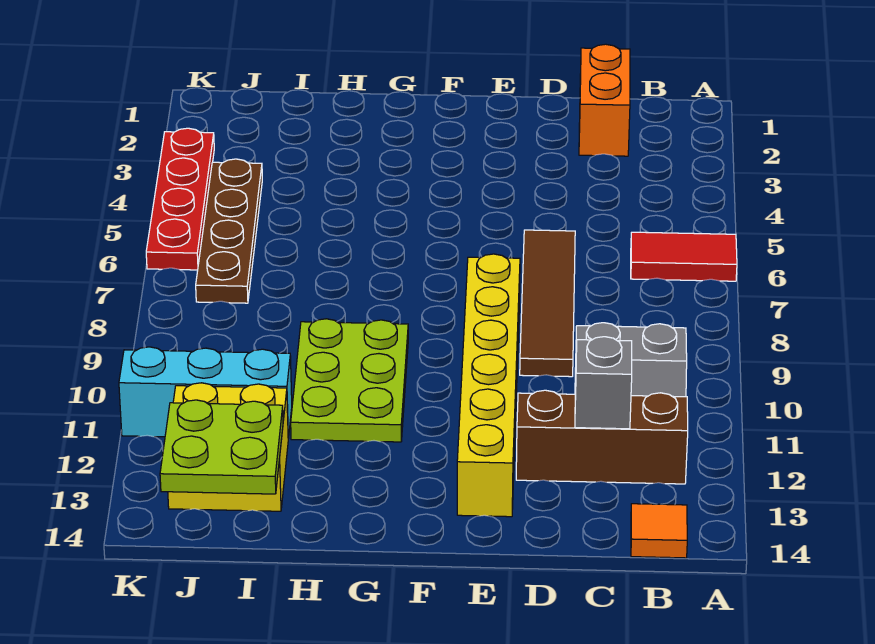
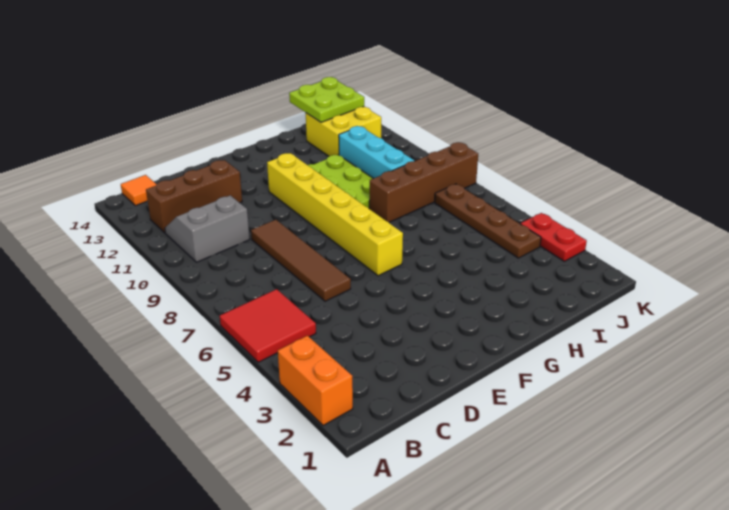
red tile A6:B6 level 1 -> red tile A5:B6 level 1
orange brick C1:C2 level 1 -> orange brick A2:A3 level 1
grey brick C12 level 2 -> none
yellow brick E8:E13 level 1 -> yellow brick F6:F11 level 1
none -> brown brick H8:K8 level 1
cyan brick I11:K11 level 1 -> cyan brick I9:I11 level 1
red plate K3:K6 level 1 -> red plate K3:K4 level 1

